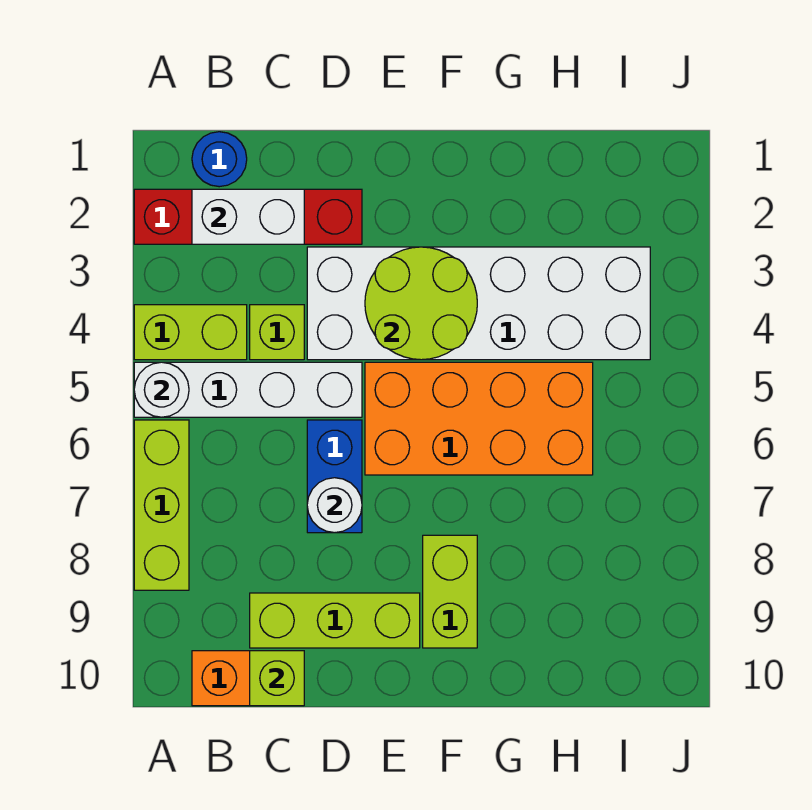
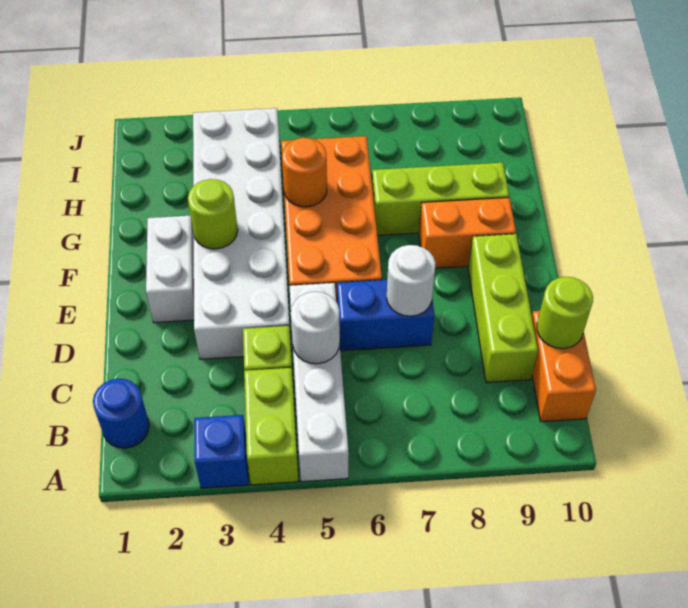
red brick A2:D2 level 1 -> none
none -> blue brick A3 level 1
white round brick A5 level 2 -> white round brick C5 level 2
lime brick A6:A8 level 1 -> lime brick G7:G9 level 1
white brick B2:C2 level 2 -> white brick E2:F2 level 1
lime brick C10 level 2 -> lime round brick C10 level 2
lime round brick E3:F4 level 2 -> lime round brick F3 level 2
lime brick F8:F9 level 1 -> orange brick F8:F9 level 1
none -> orange round brick G5 level 2

